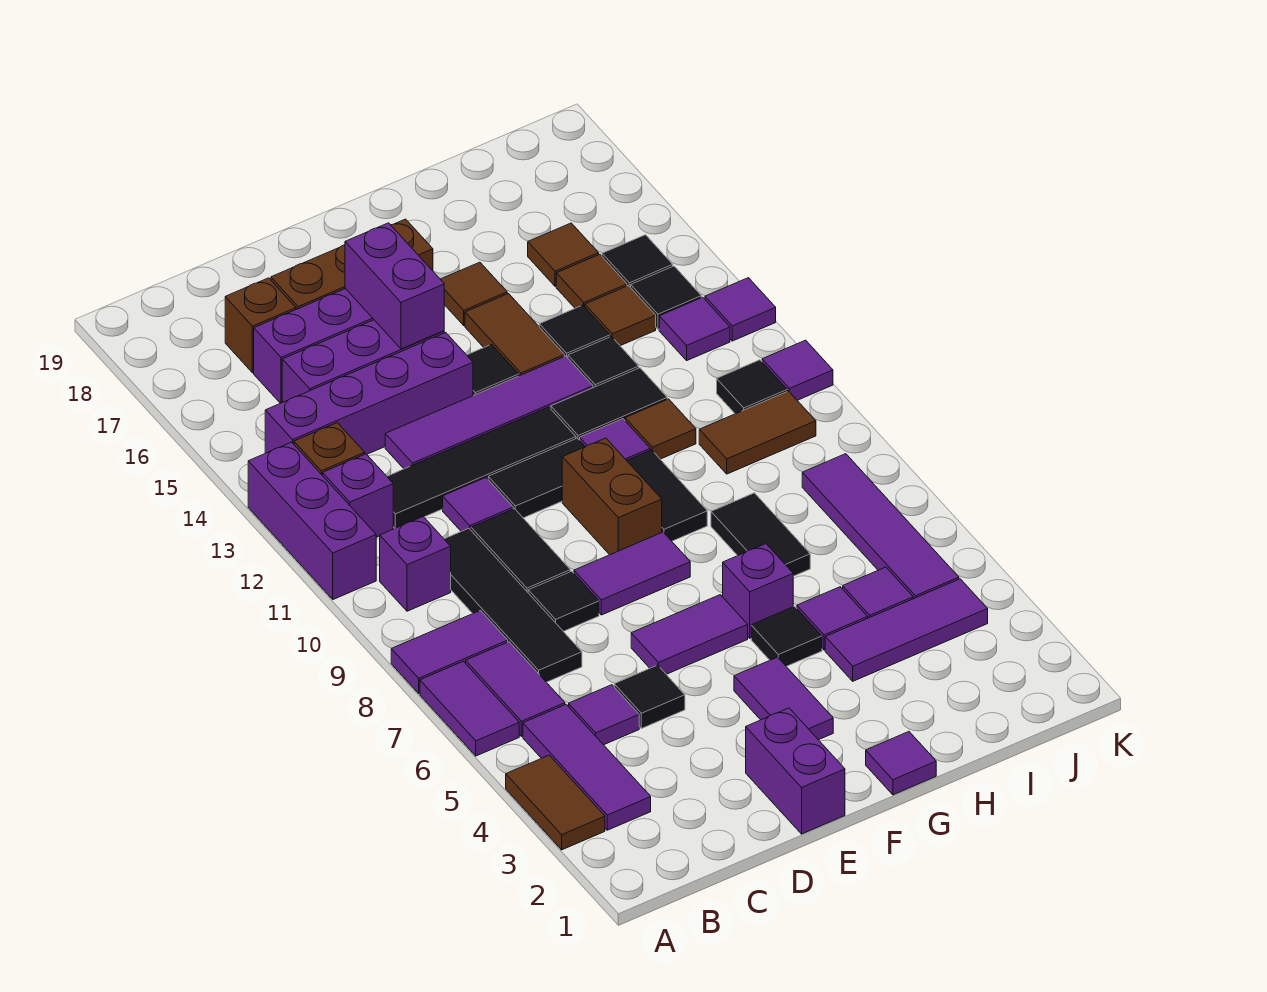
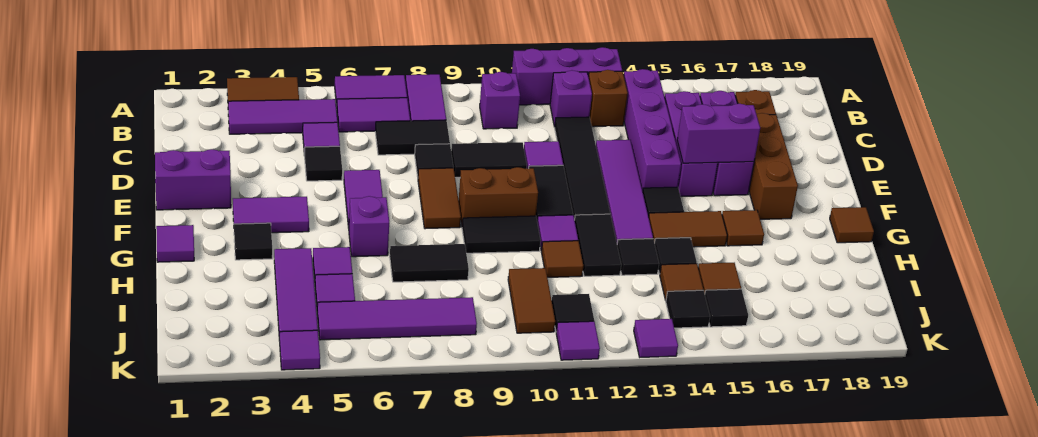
black tile C7:C10 level 1 -> black tile C7:C8 level 1
purple tile E8:F8 level 1 -> brown tile E8:F8 level 1
black tile G5 level 1 -> black tile G3 level 1
brown tile I16 level 1 -> brown tile G19 level 1
purple tile J13 level 1 -> purple tile K4 level 1

